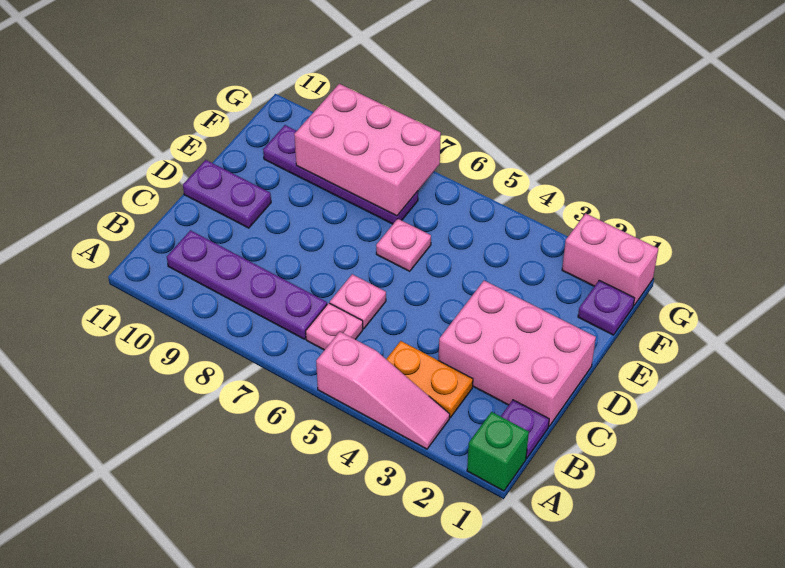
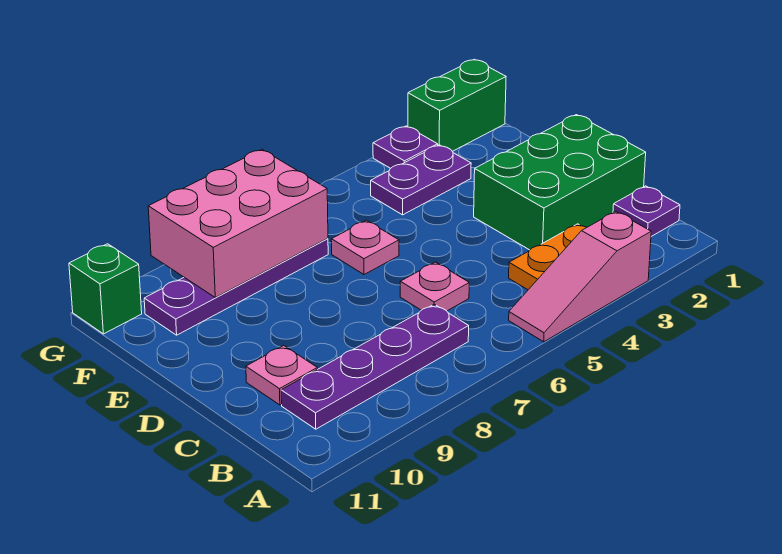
green brick A1 level 1 -> green brick G11 level 1
pink slope A3:A5 level 1 top 5 -> pink slope A3:A5 level 1 top 3
pink plate B6 level 1 -> pink plate C10 level 1
pink brick C1:D3 level 1 -> green brick C1:D3 level 1
purple plate D10:D11 level 1 -> purple plate F3:F4 level 1
purple plate F1 level 1 -> purple plate G3 level 1
pink brick G1:G2 level 1 -> green brick G1:G2 level 1

